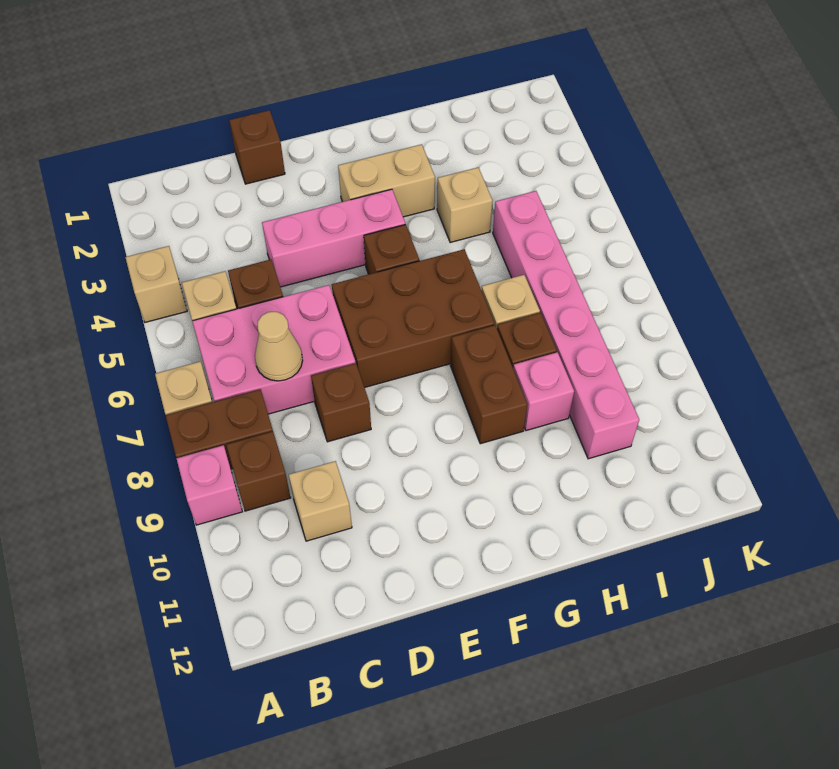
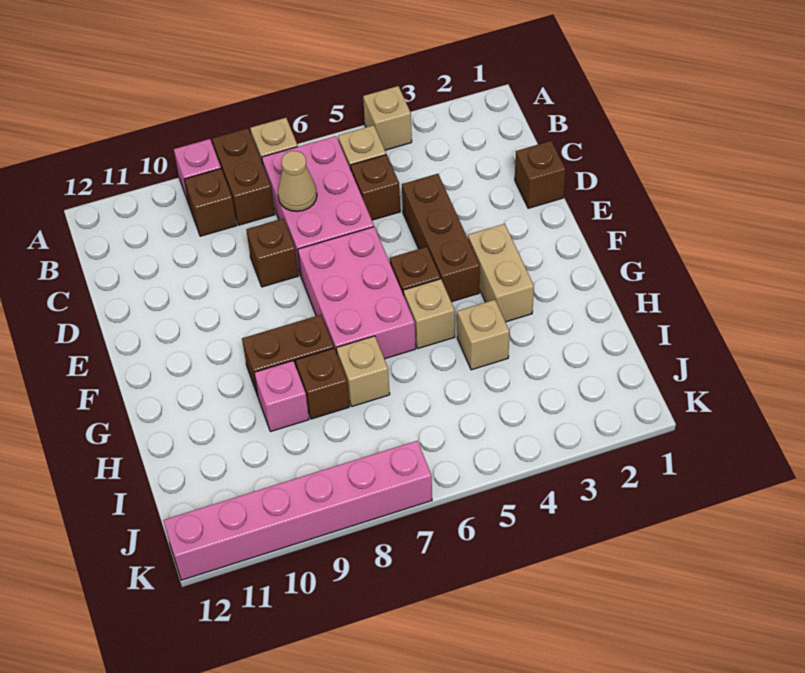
tan brick C10 level 1 -> tan brick G5 level 1
pink brick D4:F4 level 1 -> brown brick D4:F4 level 1
brown brick E6:G7 level 1 -> pink brick E6:G7 level 1
pink brick I5:I10 level 1 -> pink brick K7:K12 level 1

